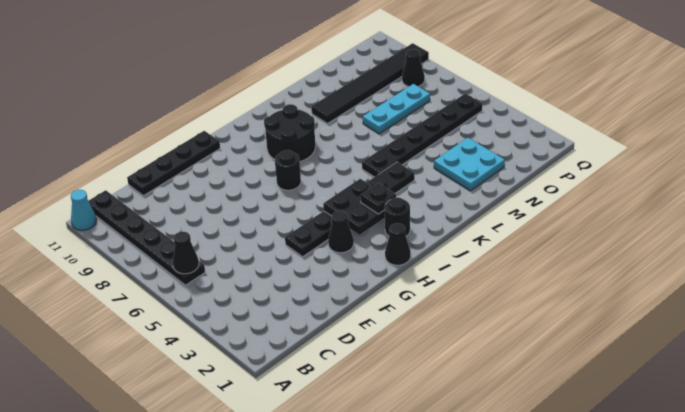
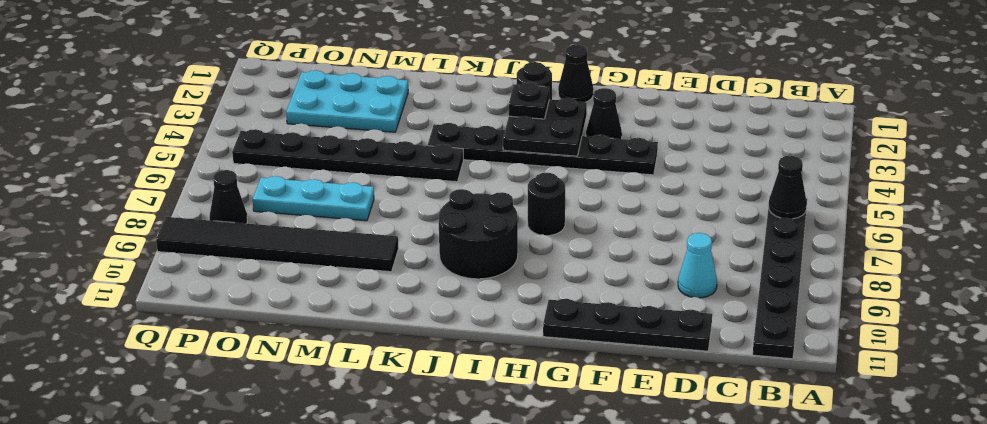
cyan cone A11 level 1 -> cyan cone D9 level 1
cyan plate M2:N3 level 1 -> cyan plate M2:O3 level 1

